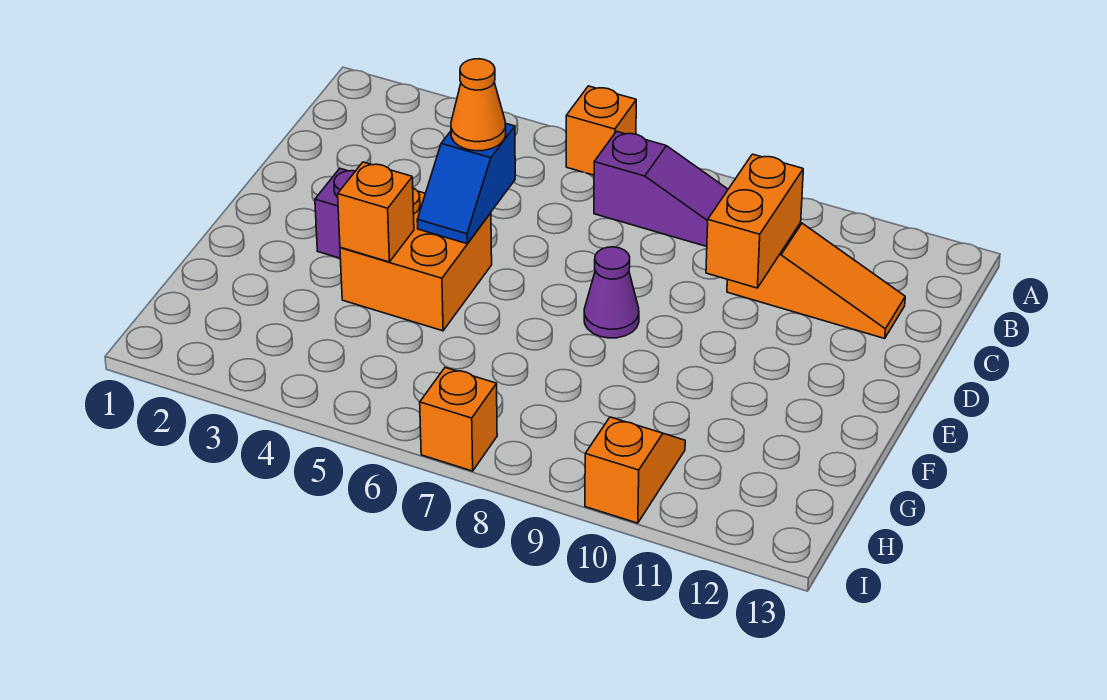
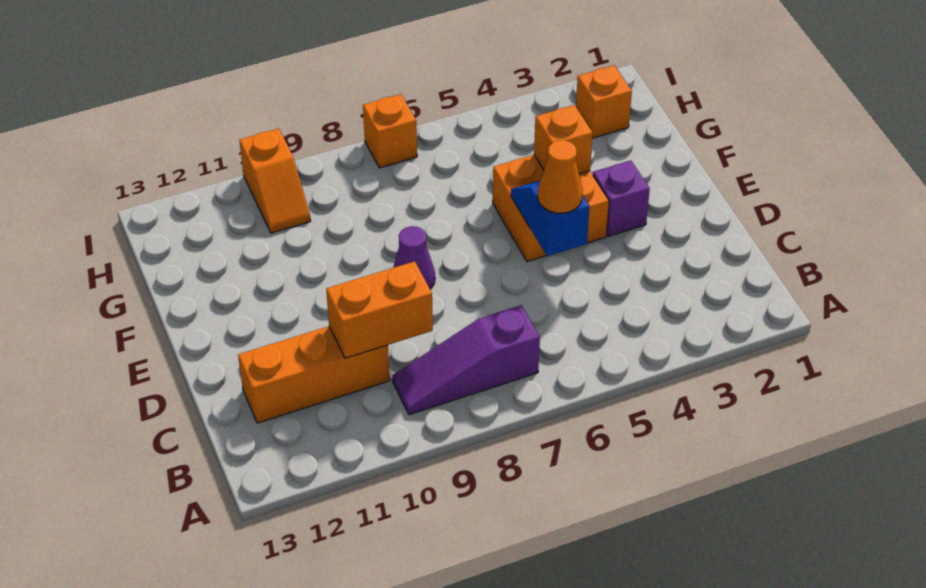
orange brick A6 level 1 -> orange brick H2 level 1
orange slope C10:C12 level 1 top 10 -> orange brick C10:C12 level 1
orange brick C10:D10 level 2 -> orange brick C9:C10 level 2

